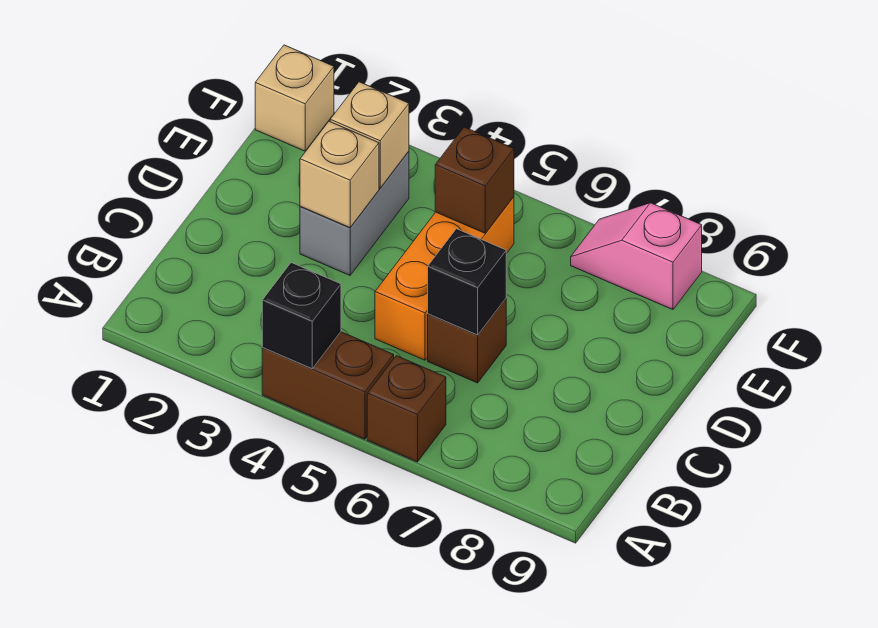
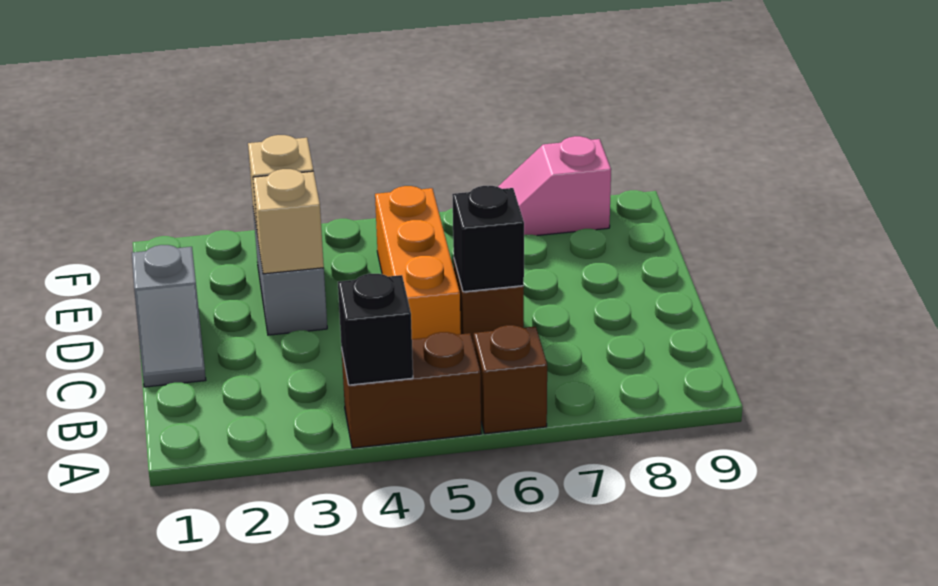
none -> grey slope C1:D1 level 1 top D
brown brick E5 level 2 -> none
tan brick F1 level 1 -> none

